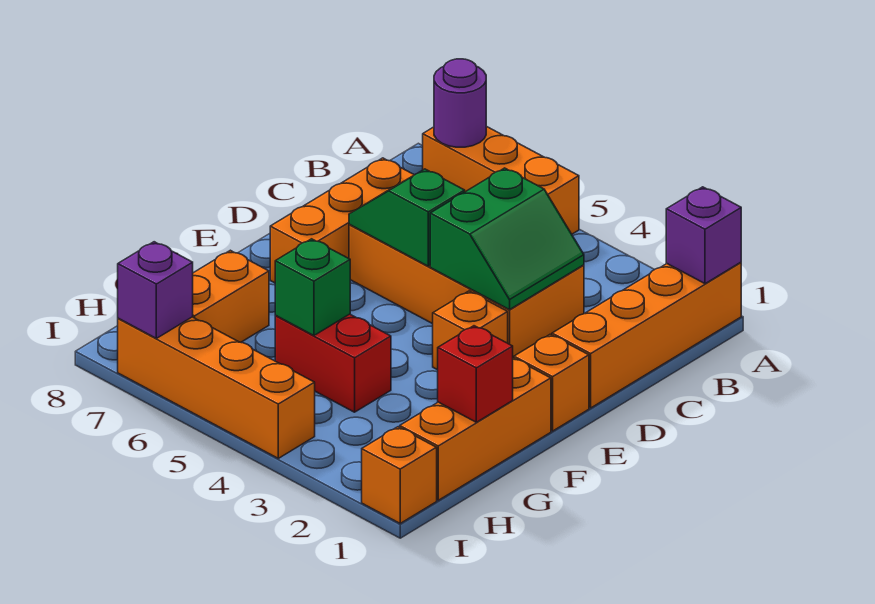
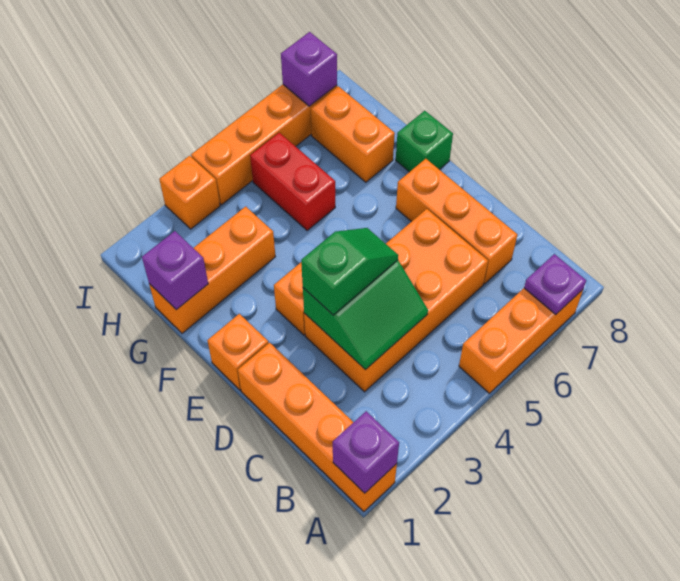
purple round brick A7 level 2 -> purple plate A7 level 2
green slope C3:D4 level 2 top 4 -> green slope C3:D4 level 2 top D
green slope D5:D6 level 2 top 5 -> green slope D3:D4 level 3 top 3
orange brick F1:H1 level 1 -> orange brick G1:G3 level 1
red brick G1 level 2 -> purple brick G1 level 2
red brick G4:G5 level 1 -> red brick G5:H5 level 1
green brick G5 level 2 -> green brick F8 level 1
orange brick I1 level 1 -> orange brick I3 level 1

